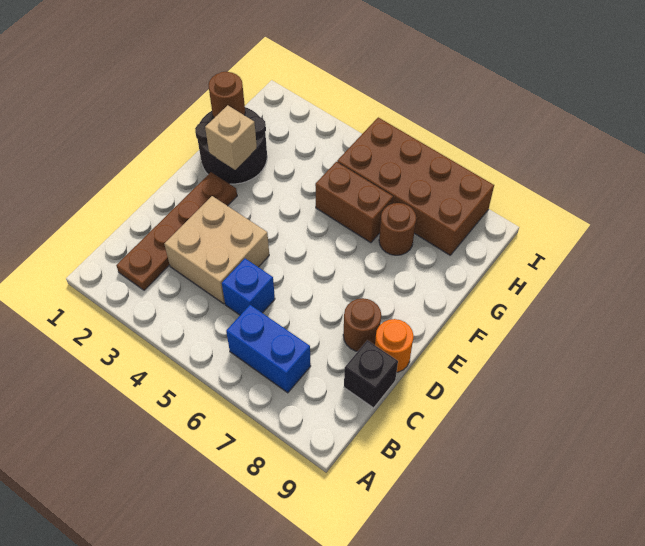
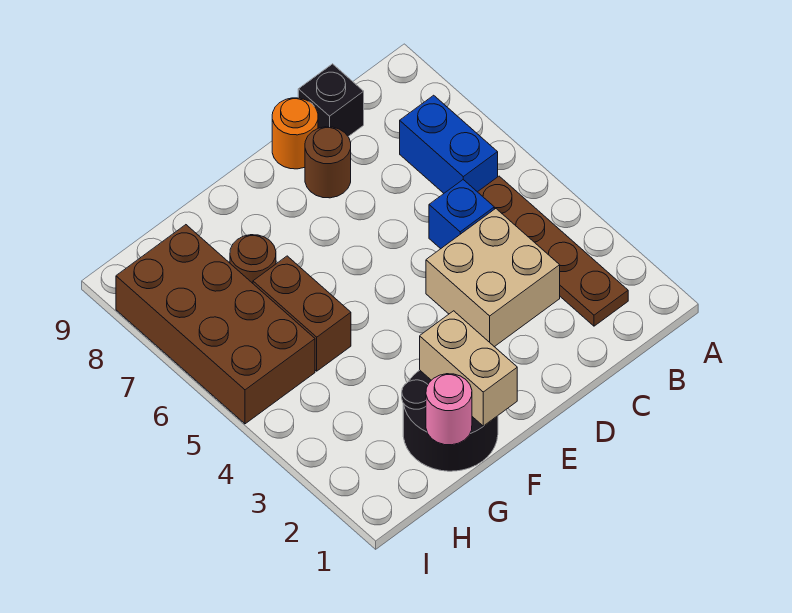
brown plate B2:E2 level 1 -> brown plate B2:B5 level 1
tan brick F2 level 2 -> tan brick F1:F2 level 2
brown round brick G1 level 2 -> pink round brick G1 level 2

